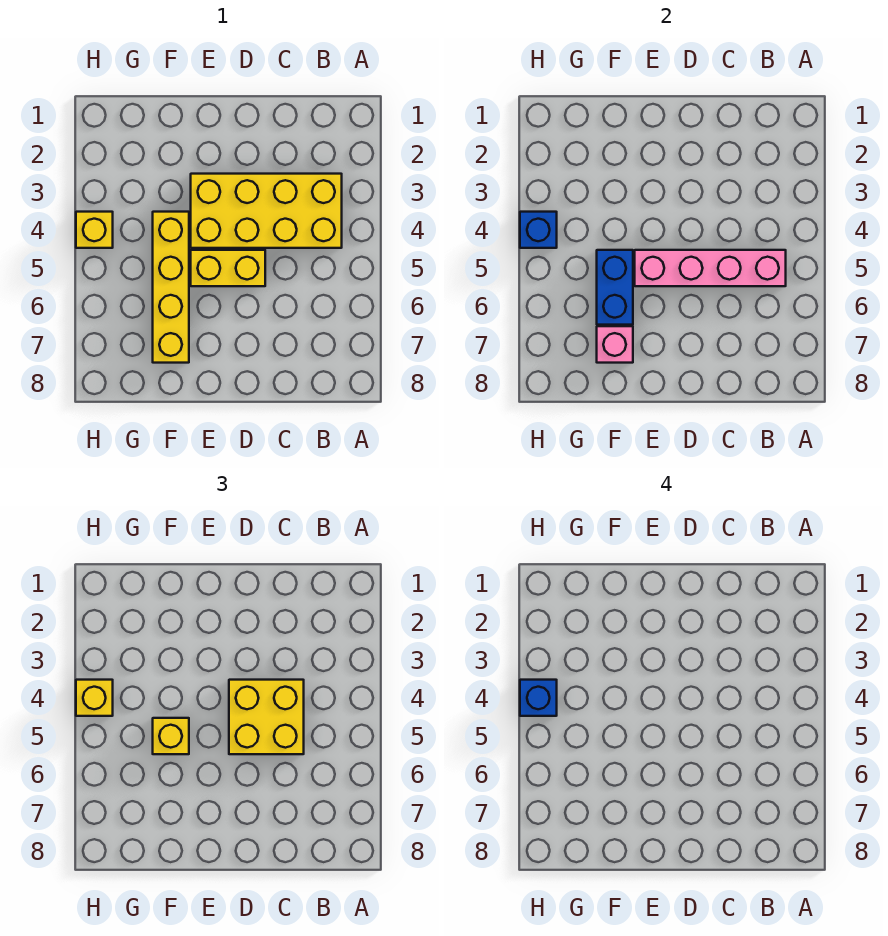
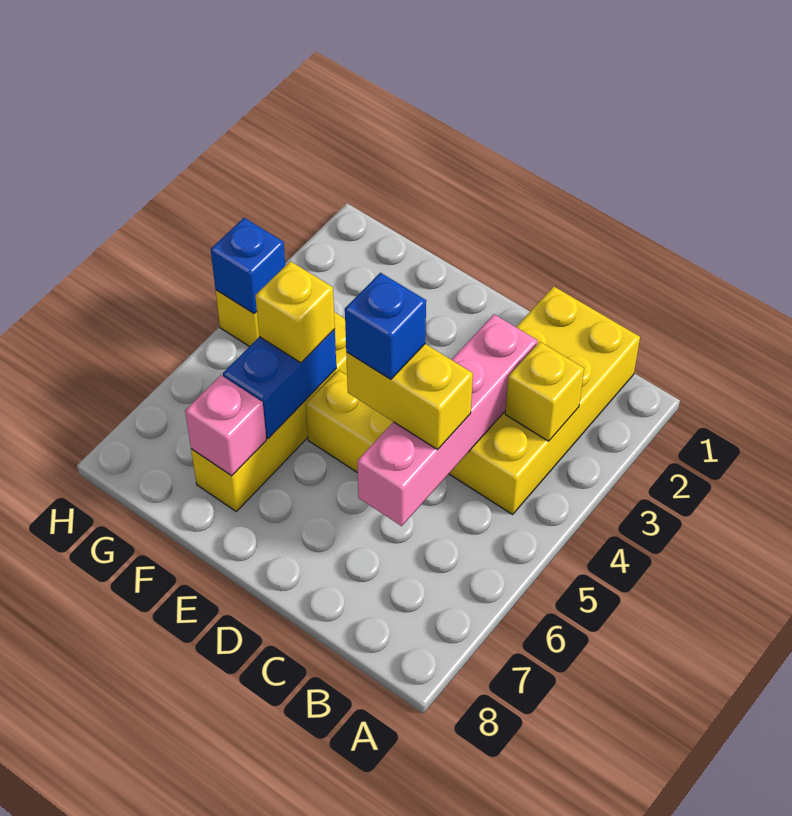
yellow brick B3:E4 level 1 -> yellow brick B1:C4 level 1
pink brick B5:E5 level 2 -> pink brick C3:C6 level 2
yellow brick C4:D5 level 3 -> yellow brick C5:D5 level 3
yellow brick H4 level 3 -> yellow brick B3 level 2
blue brick H4 level 4 -> blue brick D5 level 4

